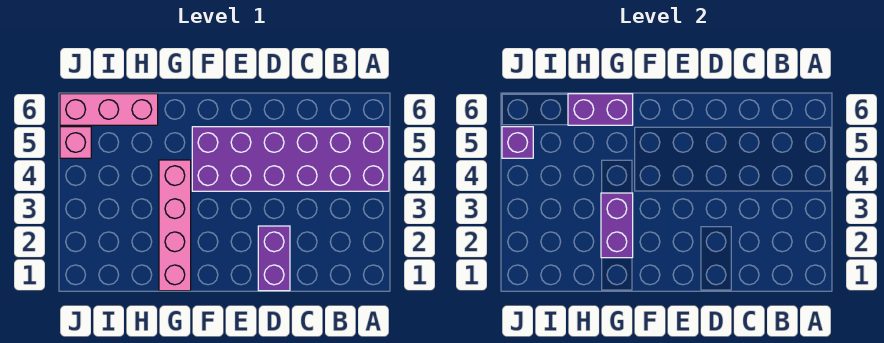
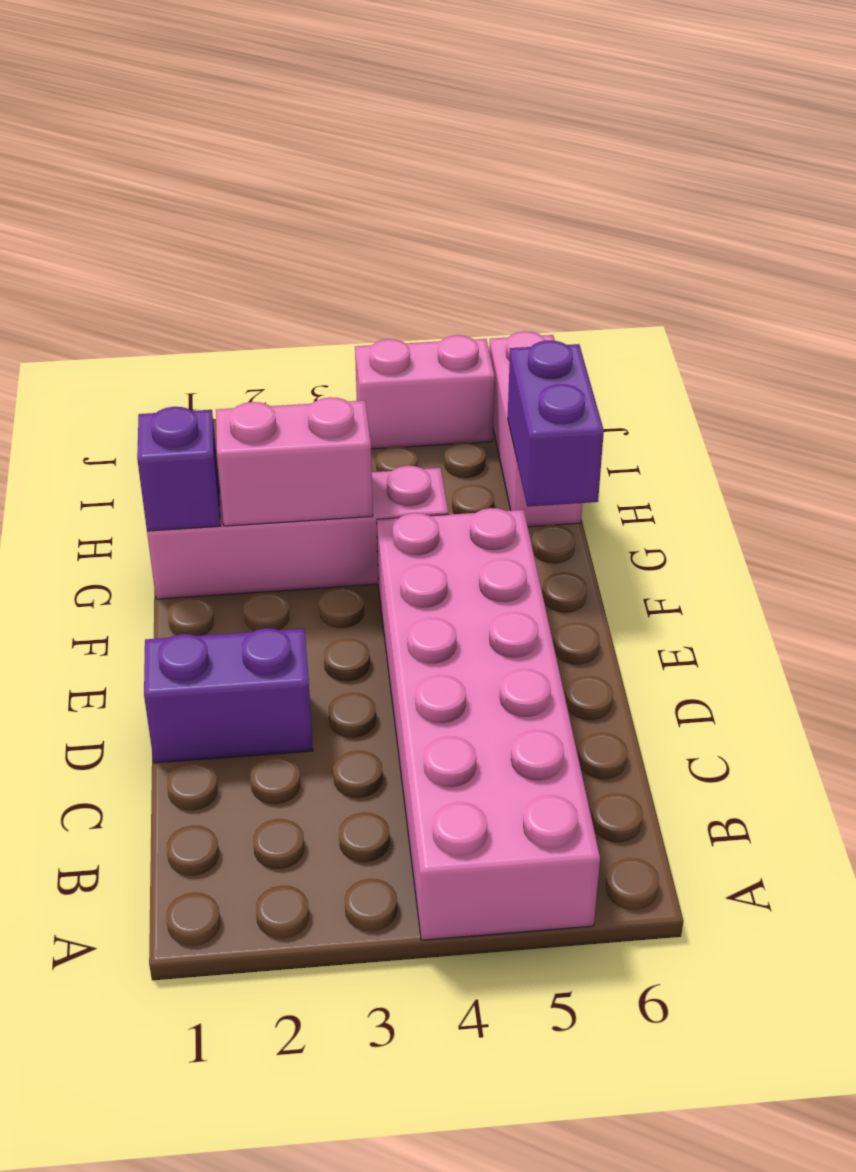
purple brick A4:F5 level 1 -> pink brick A4:F5 level 1
purple brick G2:G3 level 2 -> pink brick G2:G3 level 2
pink brick J5 level 1 -> pink brick J4:J5 level 1
purple brick J5 level 2 -> purple brick G1 level 2

